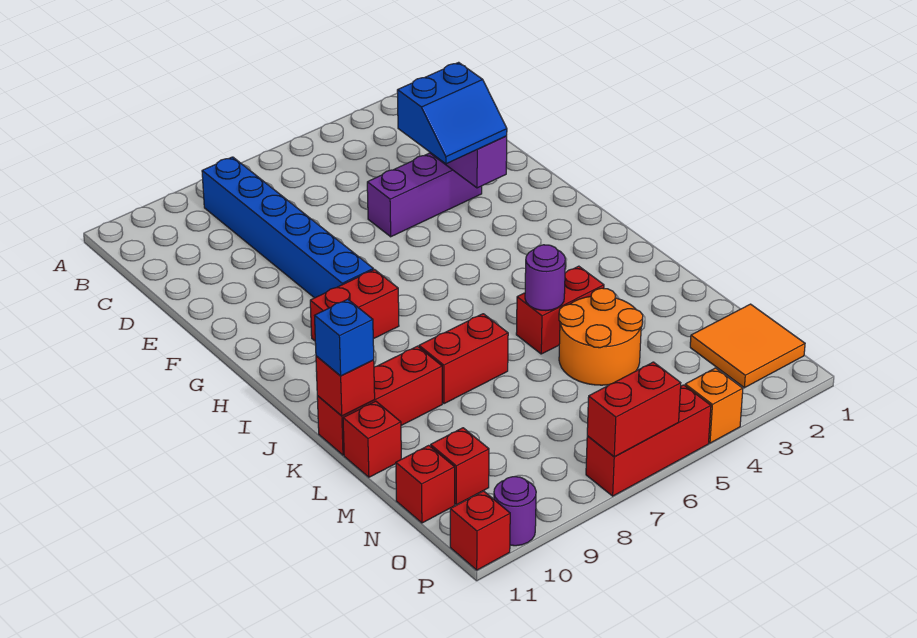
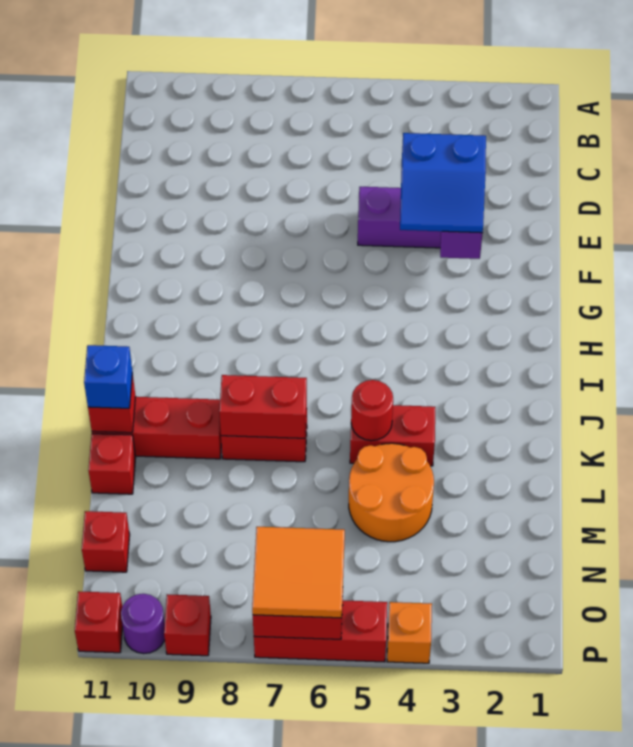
blue brick B8:G8 level 1 -> none
red brick H8:H9 level 1 -> red brick K7:K8 level 2
purple round brick K5 level 2 -> red round brick K5 level 2
orange tile N1:O2 level 1 -> orange tile O6:P7 level 3
red brick N10 level 1 -> red brick P9 level 1

